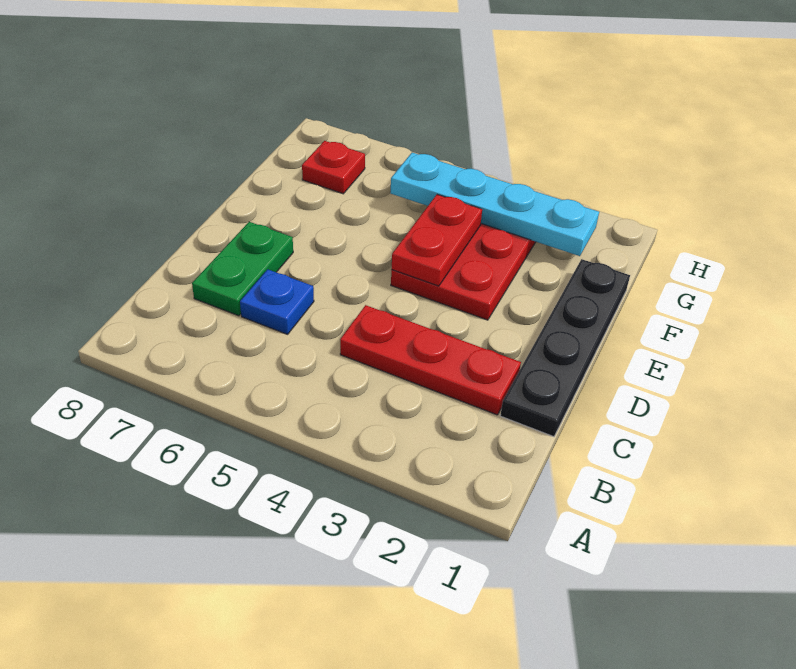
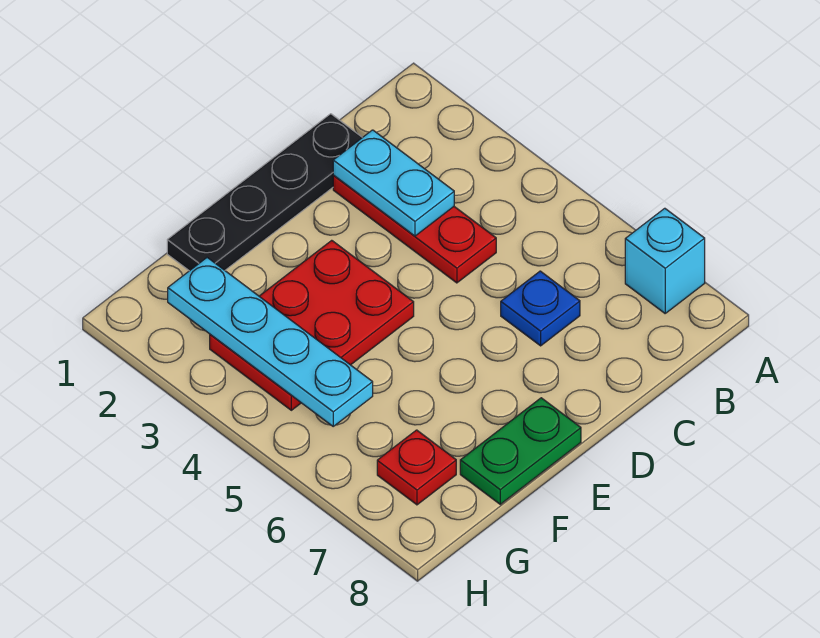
none -> cyan brick A7 level 1
none -> cyan plate C2:C3 level 2
green plate C7:D7 level 1 -> green plate E8:F8 level 1
red plate E4:F4 level 2 -> none

